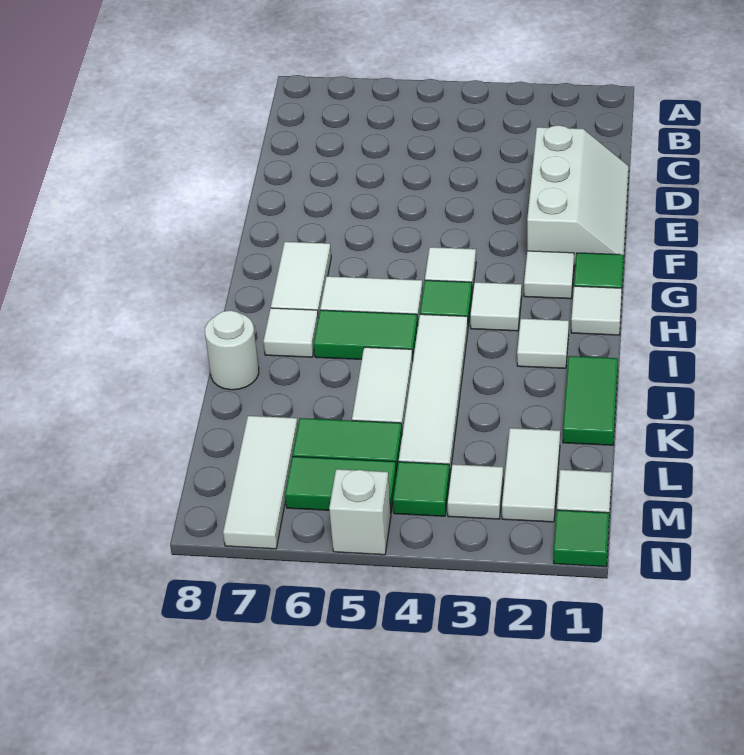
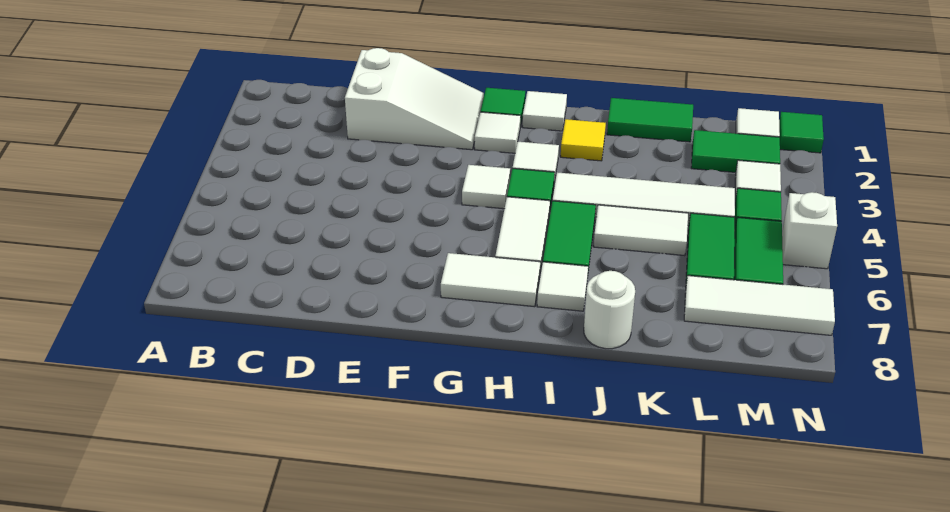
white slope D1:F2 level 1 top 2 -> white slope D1:F2 level 1 top D
white tile I2 level 1 -> yellow tile I2 level 1
white tile L2:M2 level 1 -> green tile L2:M2 level 1

